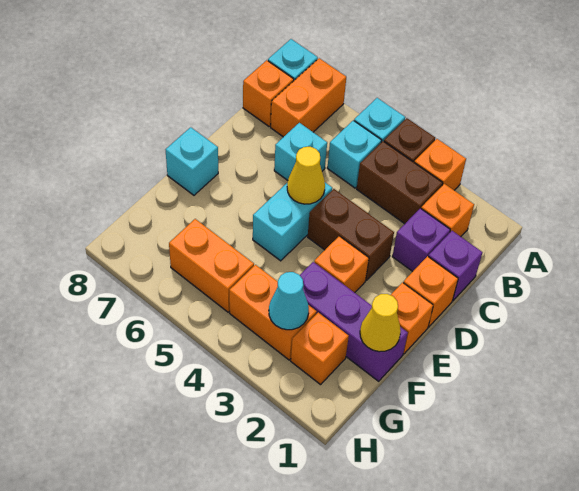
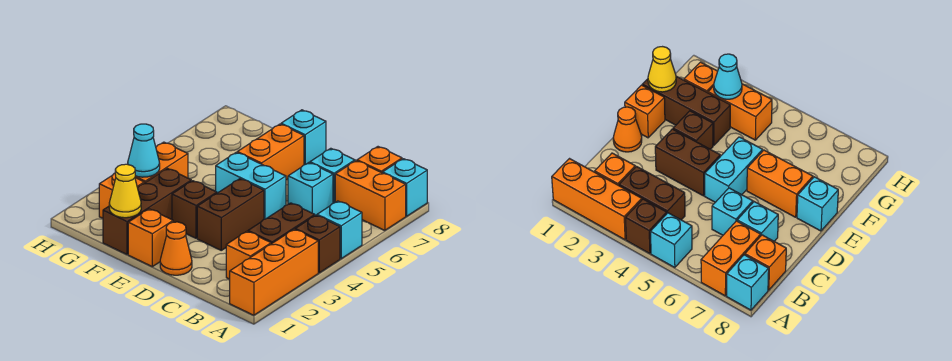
orange brick A3 level 1 -> orange brick A1:A3 level 1
cyan brick B5 level 1 -> cyan brick C7 level 1
purple brick C1 level 1 -> none
purple brick C2 level 1 -> none
orange brick D1 level 1 -> orange cone D1 level 1
yellow cone D5 level 2 -> none
orange brick E3 level 1 -> brown brick E3 level 1
purple brick F1:F3 level 1 -> brown brick F1:F3 level 1
orange brick G5:G6 level 1 -> orange brick E6:E7 level 1

